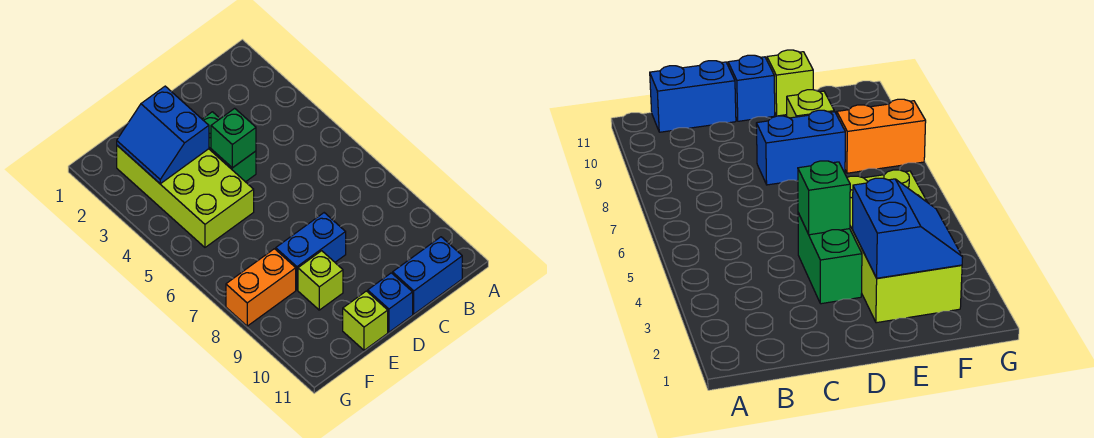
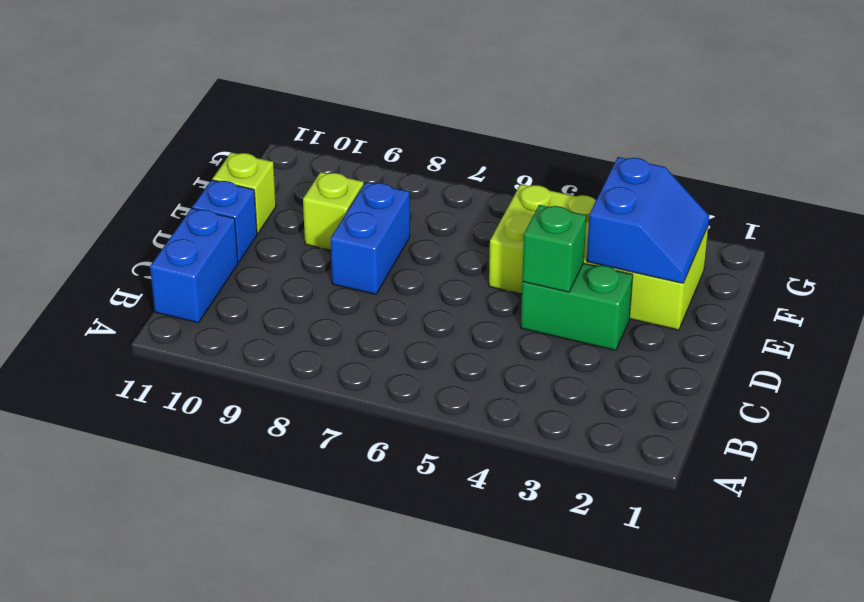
blue slope E2:F3 level 2 top E -> blue slope E2:F3 level 2 top 3
orange brick F8:G8 level 1 -> none

